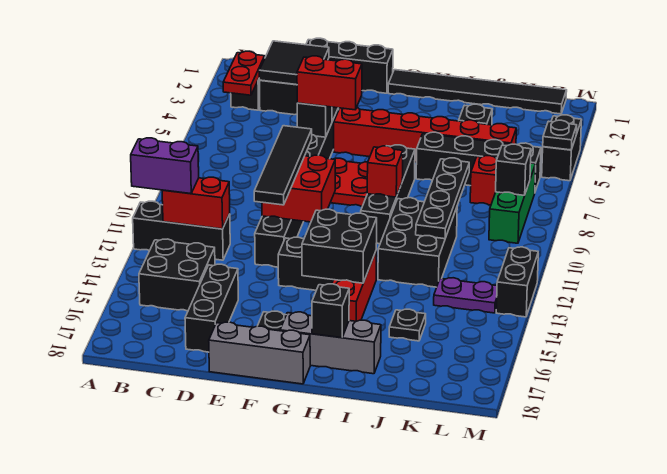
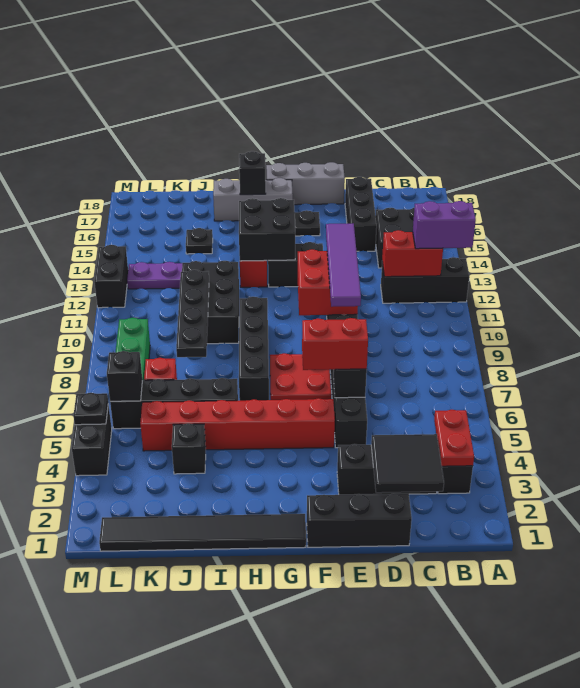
black tile E9:E12 level 3 -> purple tile E9:E12 level 3
red brick H9 level 2 -> none
black brick L8 level 2 -> black brick L6 level 2

